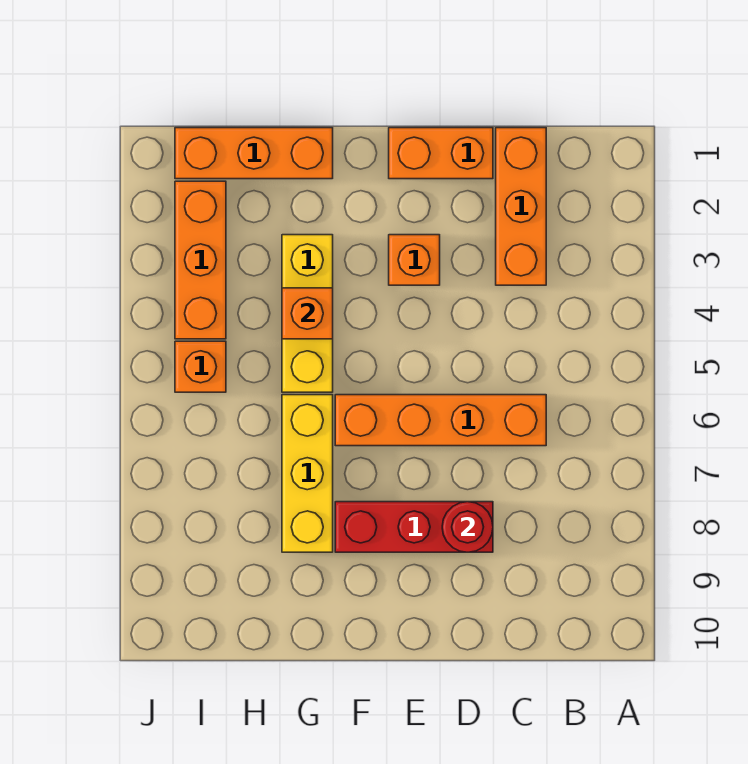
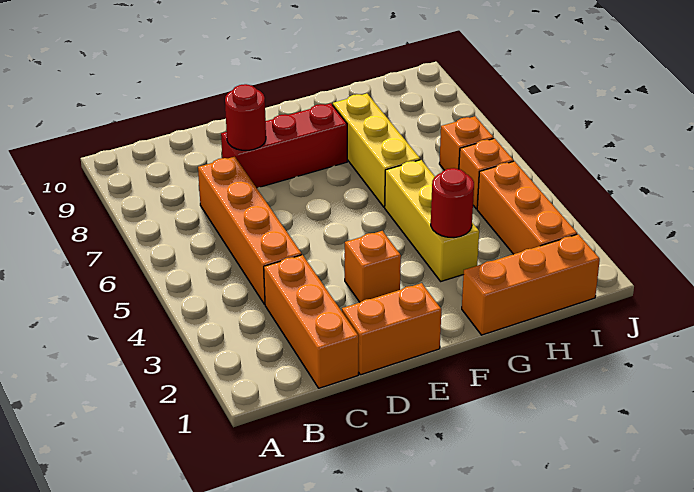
orange brick C6:F6 level 1 -> orange brick C4:C7 level 1
none -> red round brick G3 level 2
orange brick G4 level 2 -> orange brick I6 level 1

